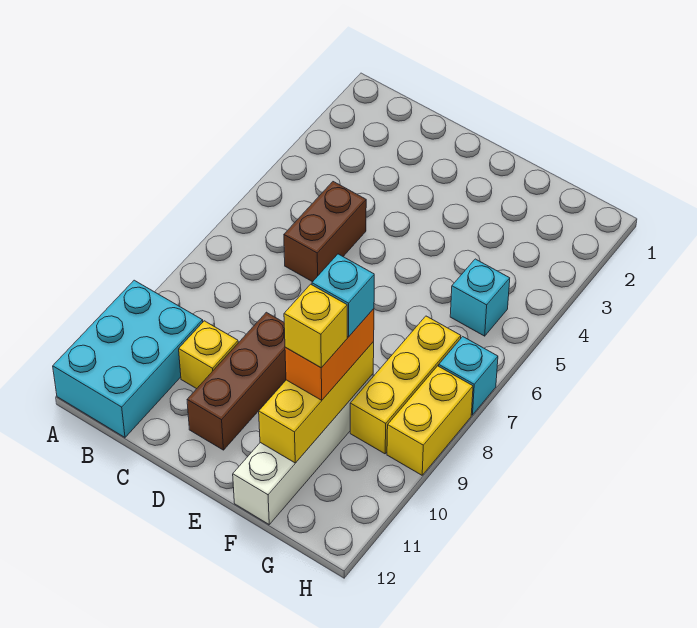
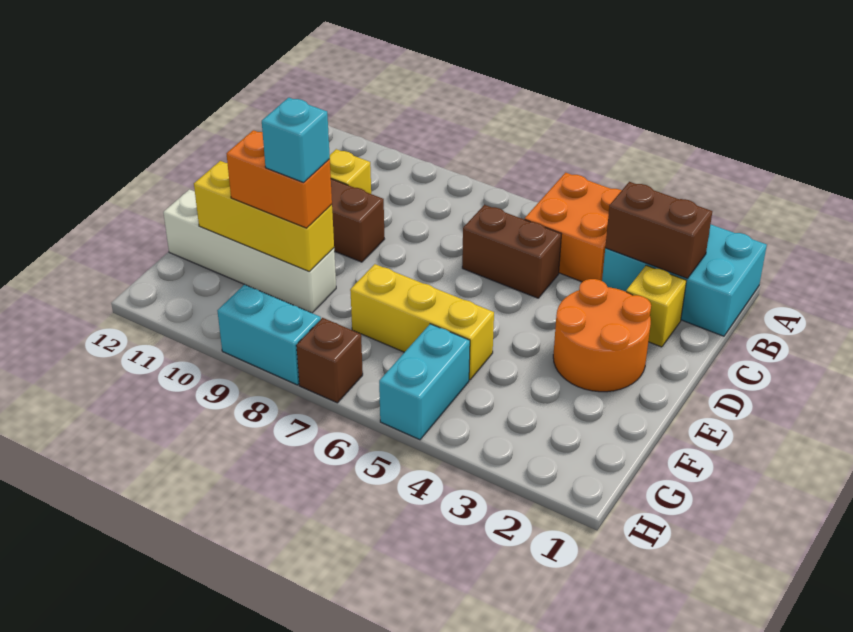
none -> orange brick A4:B5 level 1
cyan brick A10:B12 level 1 -> cyan brick A1:B3 level 1
none -> brown brick B2:B3 level 2
none -> orange round brick D2:E3 level 1
yellow brick F10 level 4 -> yellow brick C2 level 1
cyan brick G5 level 1 -> cyan brick G5:H5 level 1
yellow brick G7:G9 level 1 -> yellow brick F5:F7 level 1
cyan brick H7 level 1 -> brown brick H7 level 1
yellow brick H8:H9 level 1 -> cyan brick H8:H9 level 1

